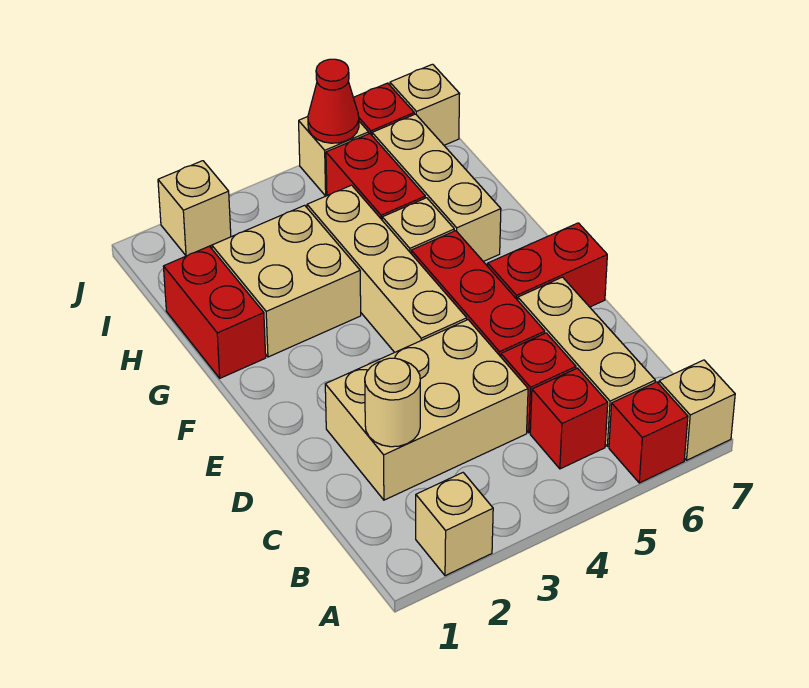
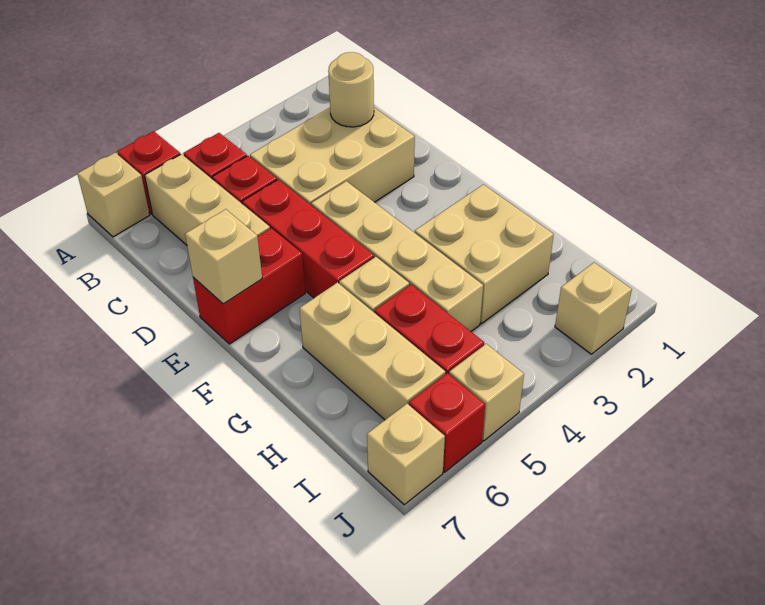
tan brick A2 level 1 -> tan brick E7 level 2
red brick G1:H1 level 1 -> none
red cone J5 level 2 -> none

